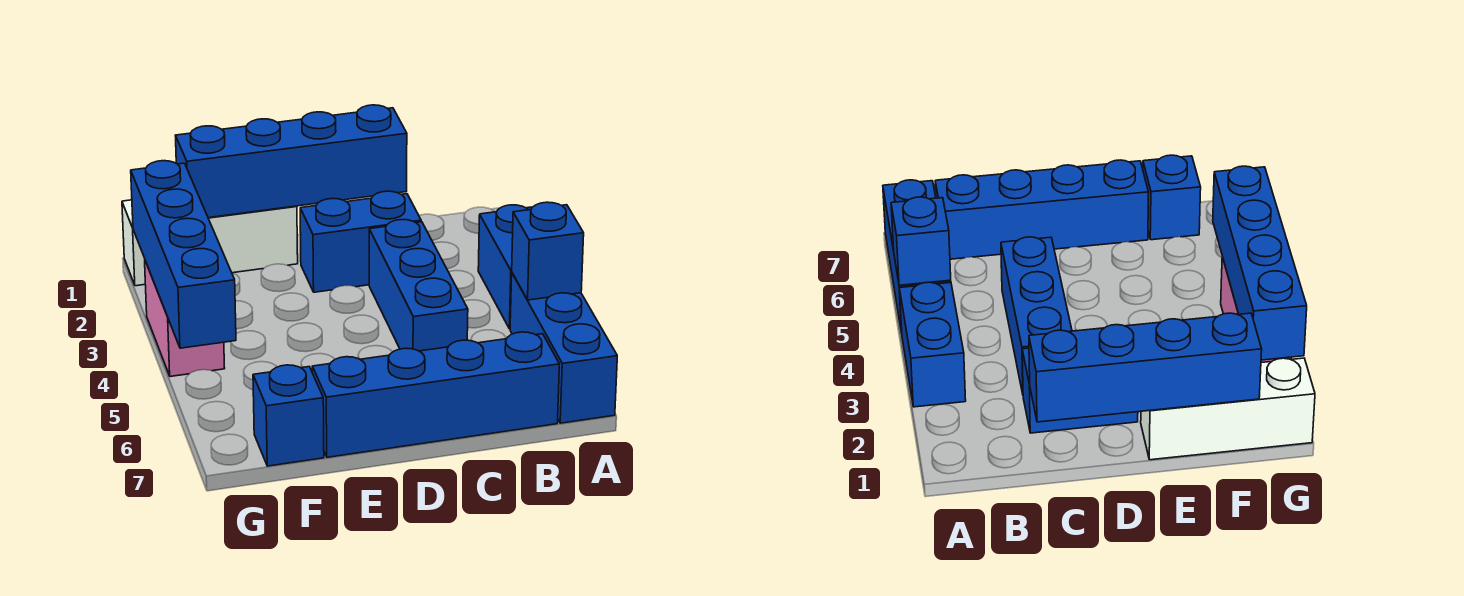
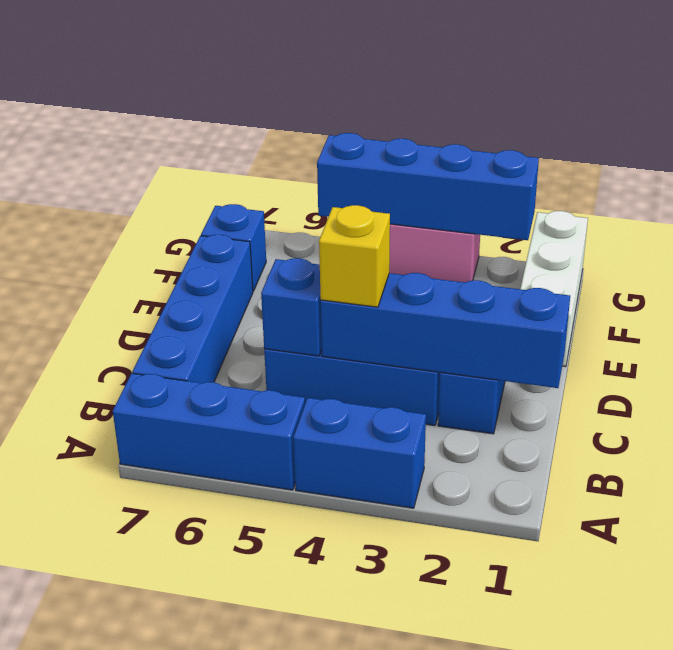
blue brick A5 level 2 -> blue brick C5 level 2
blue brick C1:F1 level 2 -> blue brick C1:C4 level 2
none -> yellow brick C4 level 3

